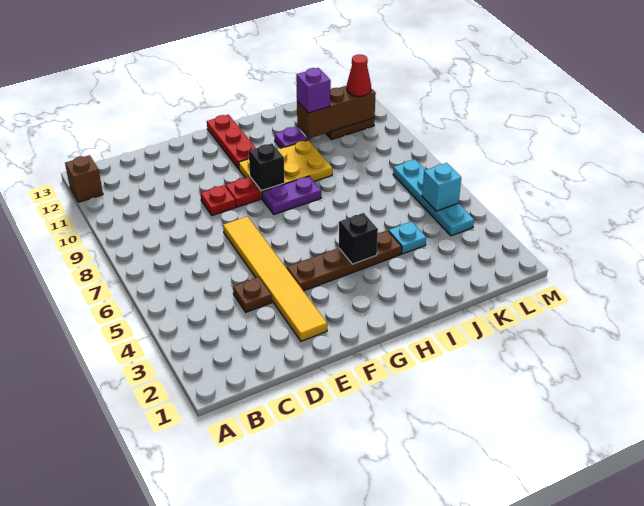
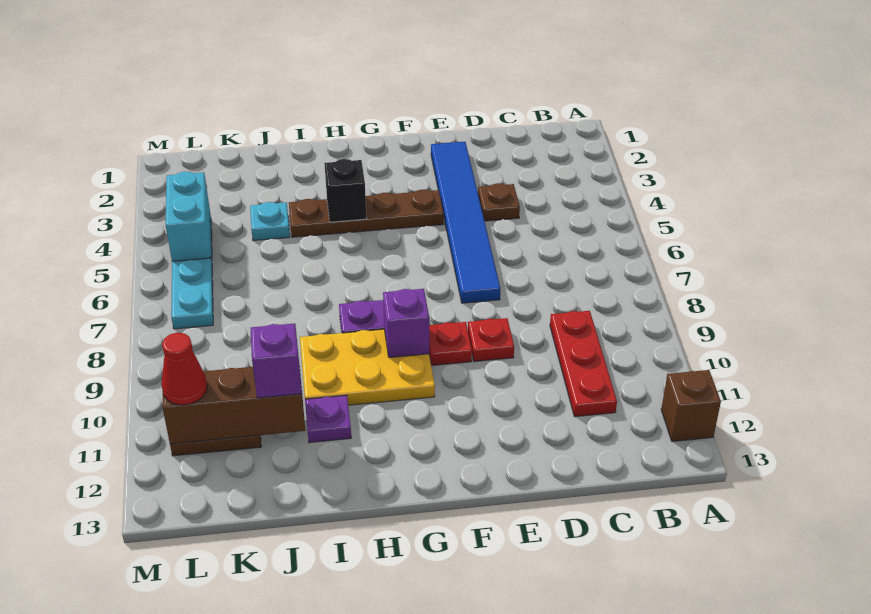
yellow tile E2:E7 level 1 -> blue tile E2:E7 level 1
black brick G9 level 2 -> purple brick G9 level 2
red plate G11:G13 level 1 -> red plate C9:C11 level 1
cyan brick L5 level 2 -> cyan brick L4:L5 level 2

